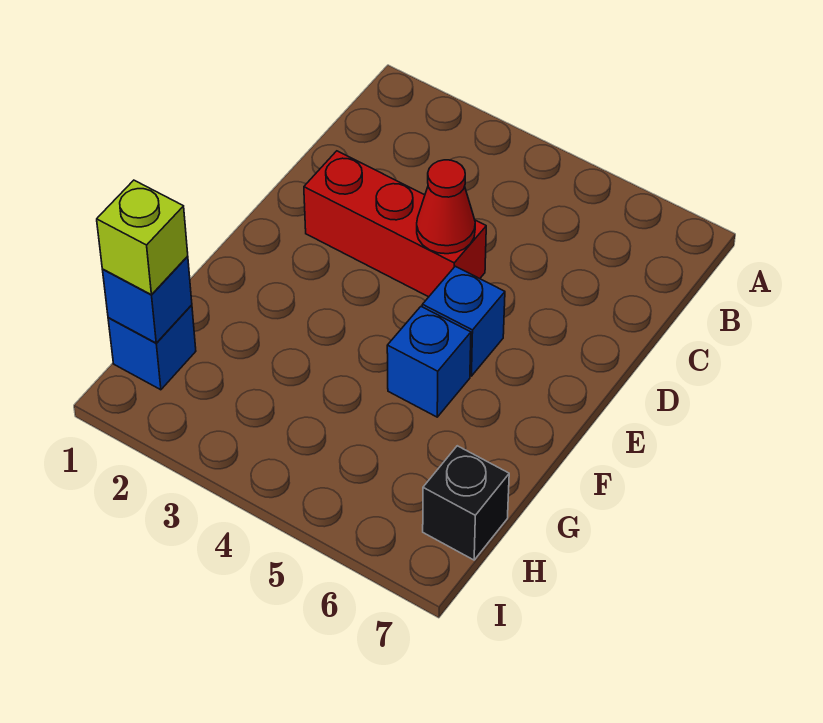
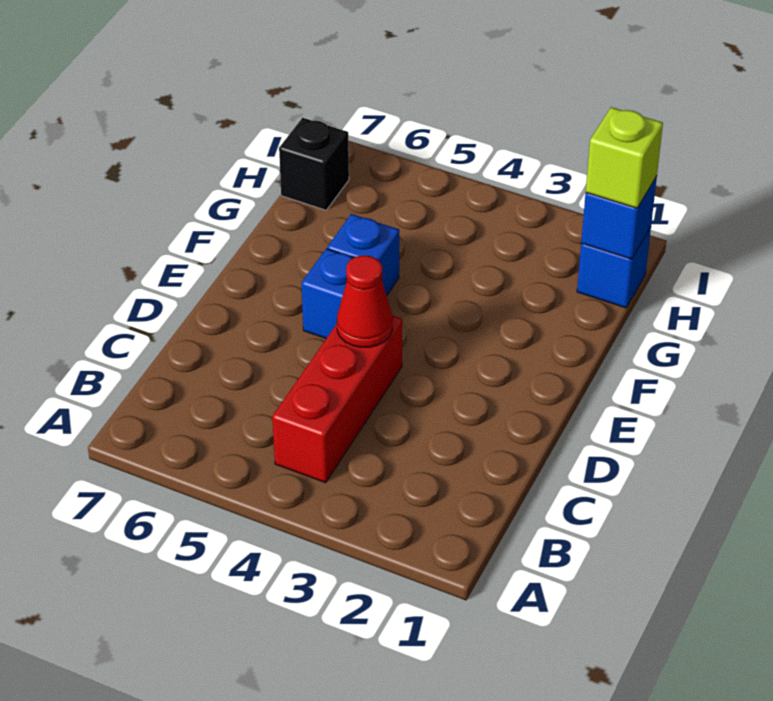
red brick D2:D4 level 1 -> red brick B4:D4 level 1

